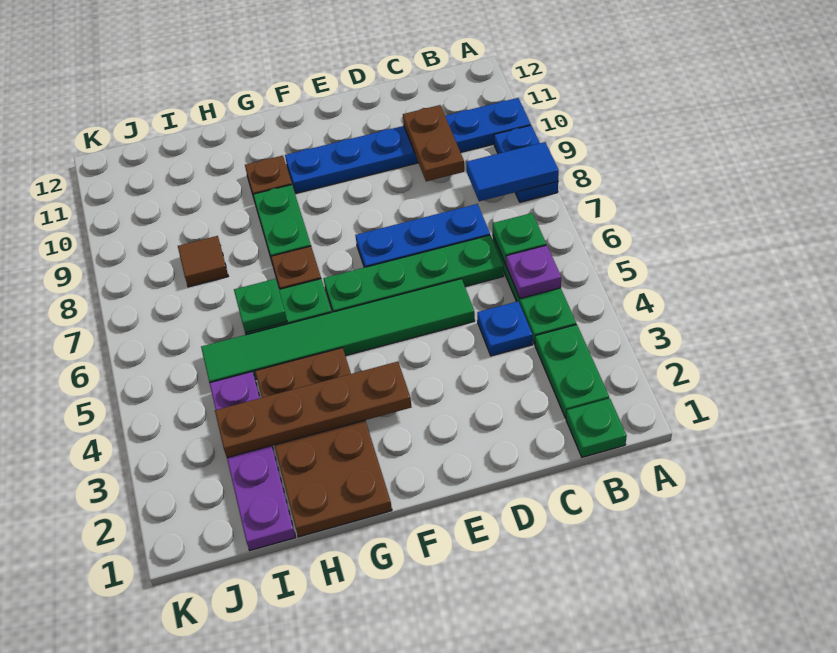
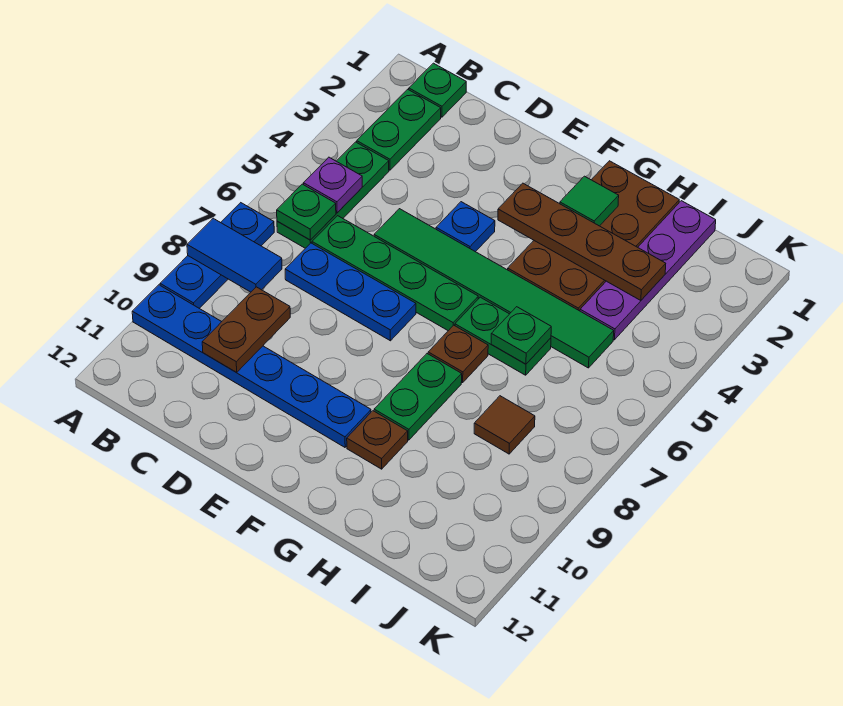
blue plate A8:A9 level 1 -> blue plate A7:A9 level 1
blue plate C4 level 1 -> blue plate E4 level 1
none -> green tile G2 level 2

